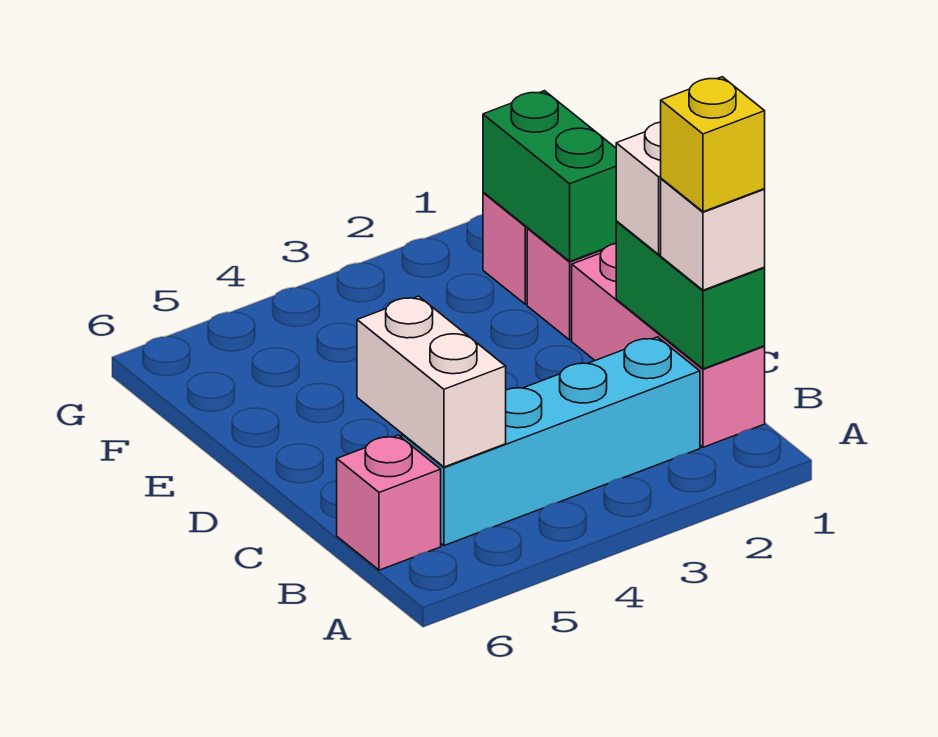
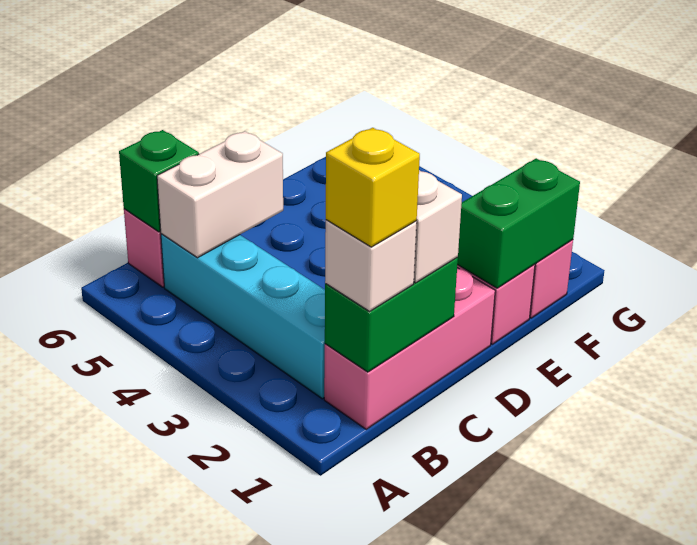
none -> green brick B6 level 2

